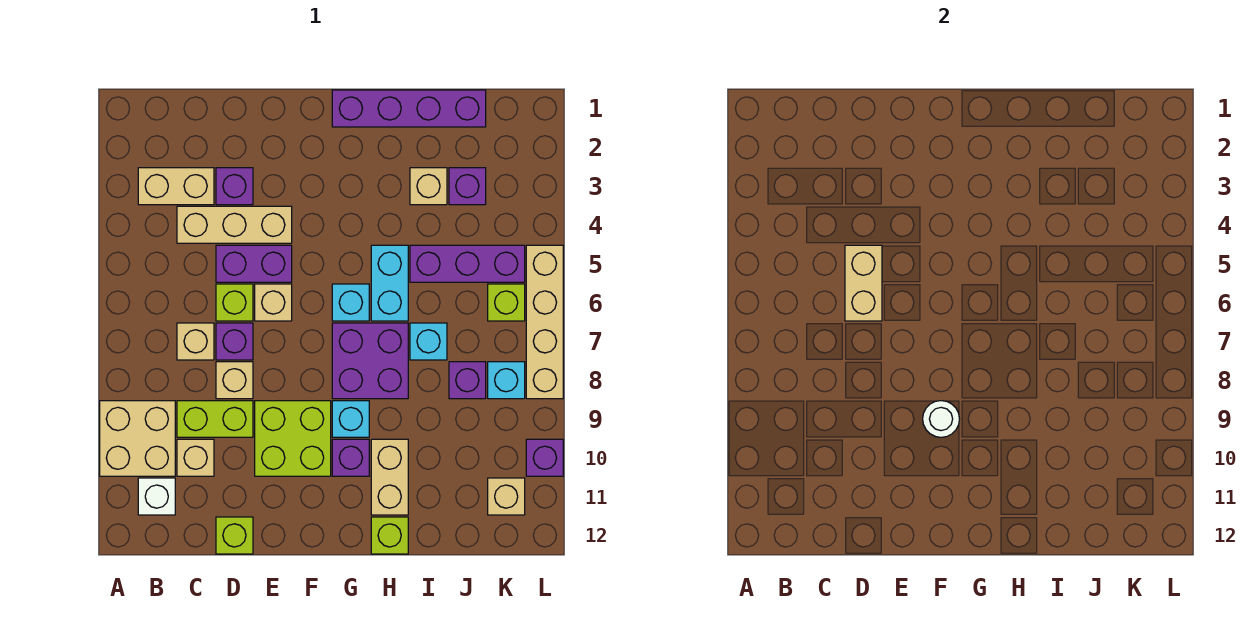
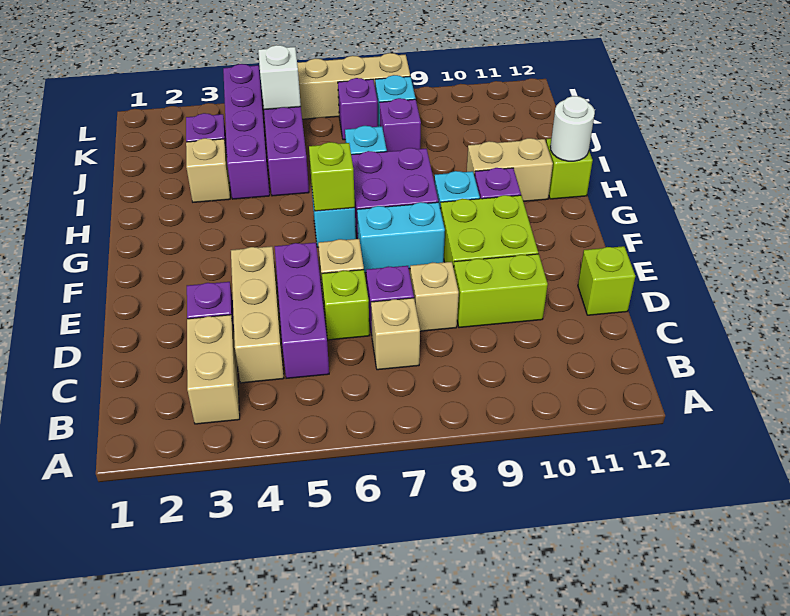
tan brick A9:B10 level 1 -> none
white brick B11 level 1 -> white brick K5 level 2
lime brick C9:D9 level 1 -> lime brick D9:D10 level 1
tan brick C10 level 1 -> none
purple brick D5:E5 level 1 -> purple brick C5:E5 level 1
tan brick D5:D6 level 2 -> none
white round brick F9 level 2 -> white round brick H12 level 2
purple brick G1:J1 level 1 -> purple brick I4:L4 level 1
cyan brick H5:H6 level 1 -> cyan brick F7:F8 level 1
lime brick K6 level 1 -> lime brick G6 level 2
tan brick K11 level 1 -> none
purple brick L10 level 1 -> purple brick K7 level 1

